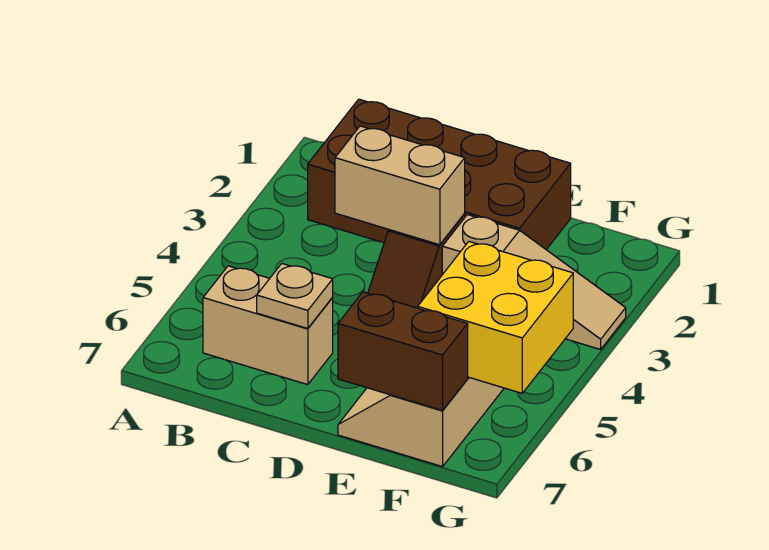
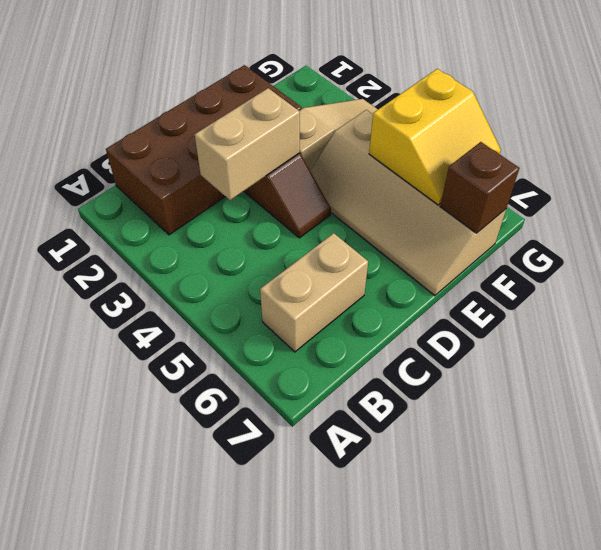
tan plate C6 level 2 -> none
brown brick E7:F7 level 2 -> brown brick F7 level 2
yellow brick F5:G6 level 2 -> yellow slope F5:G6 level 2 top 5

